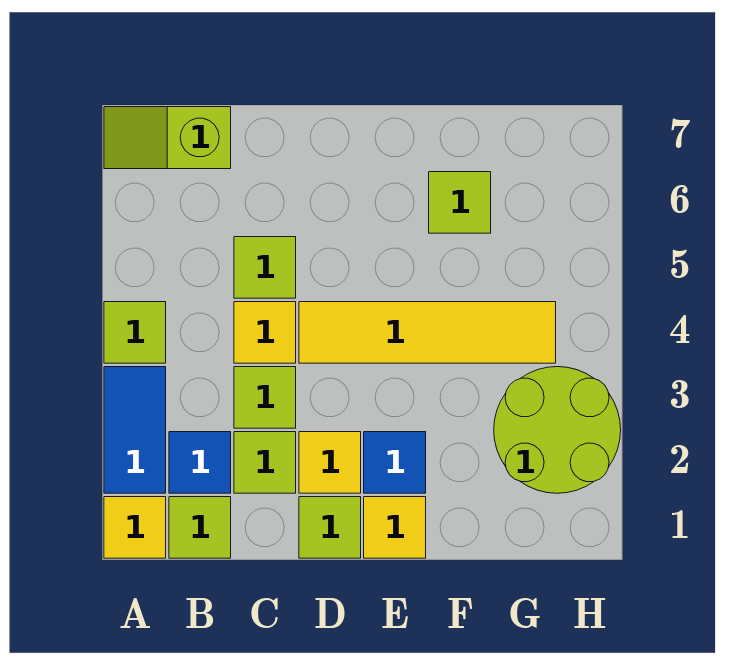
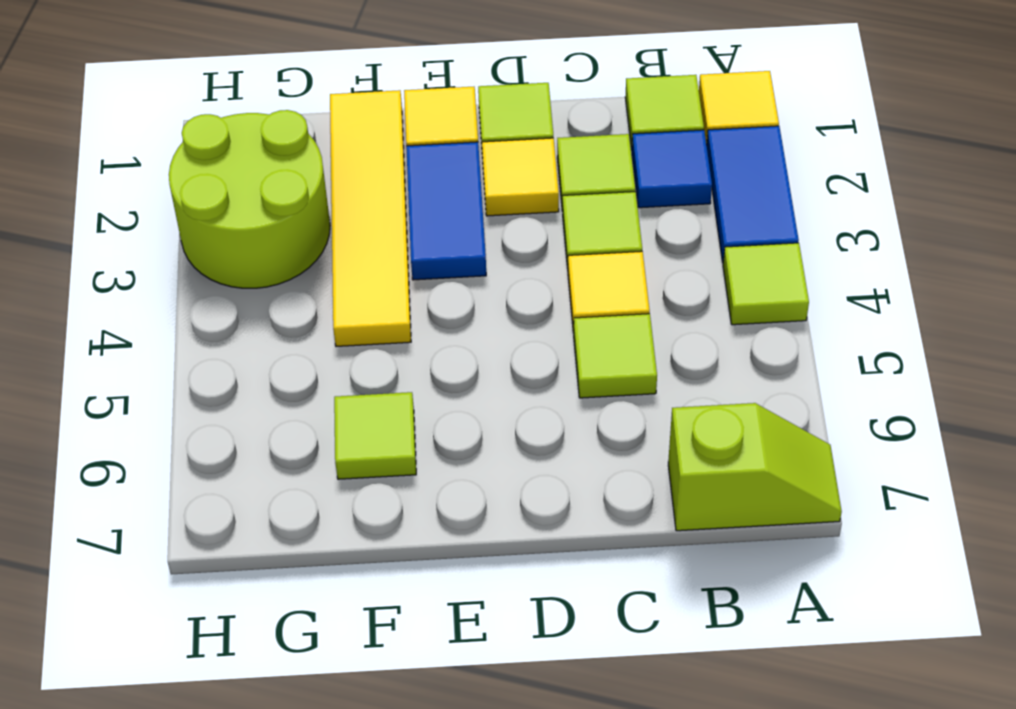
yellow tile D4:G4 level 1 -> yellow tile F1:F4 level 1
blue tile E2 level 1 -> blue tile E2:E3 level 1

